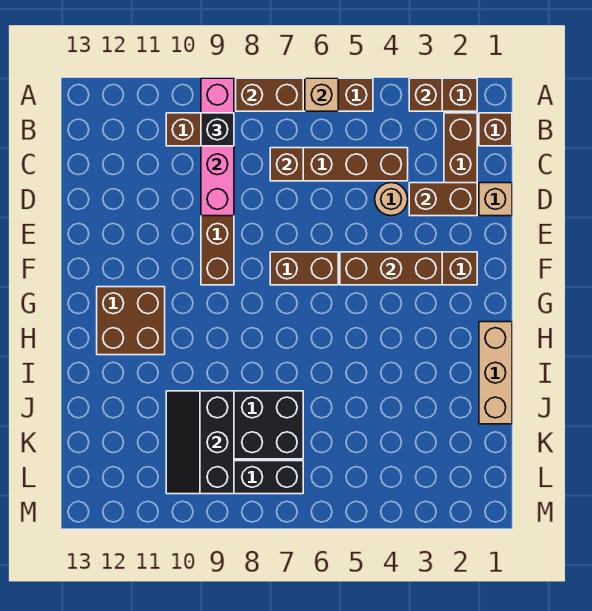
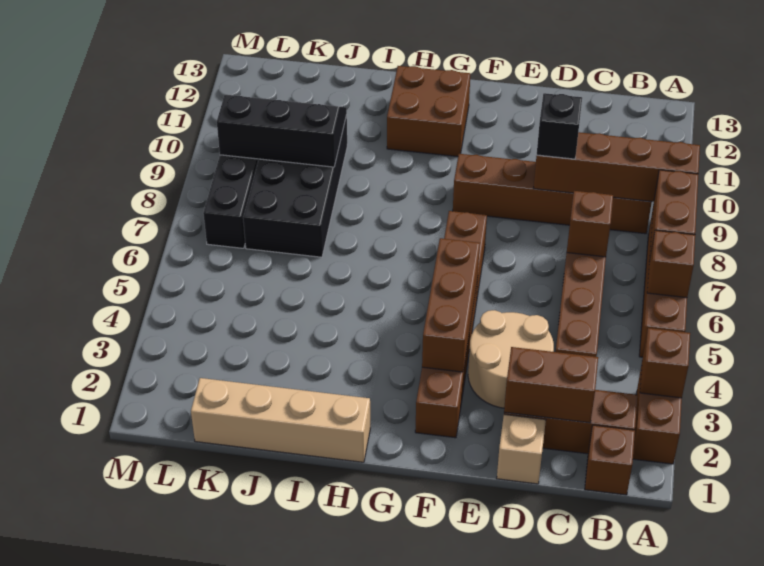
tan brick A6 level 2 -> brown brick A6 level 2
pink brick A9:D9 level 2 -> brown brick A9:D9 level 2
black brick B9 level 3 -> black brick D9 level 3
brown brick D2:D3 level 2 -> brown brick C2:D2 level 2
tan round brick D4 level 1 -> tan round brick D3:E4 level 1
tan brick H1:J1 level 1 -> tan brick H1:K1 level 1

